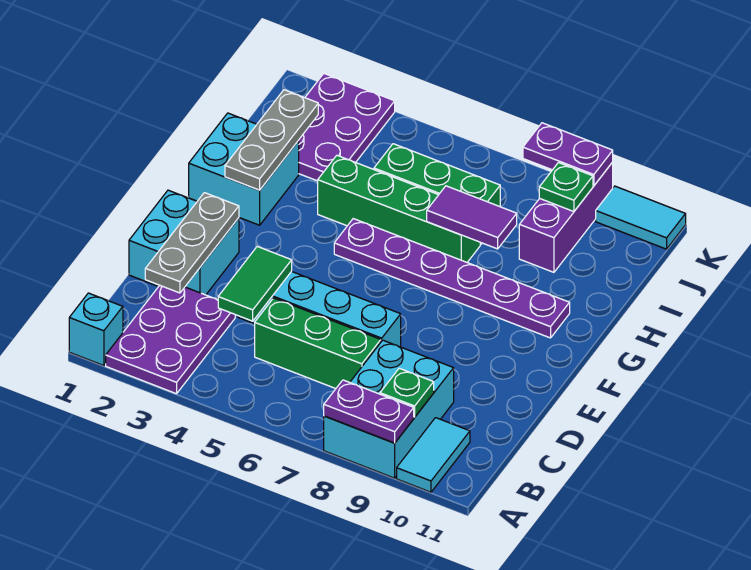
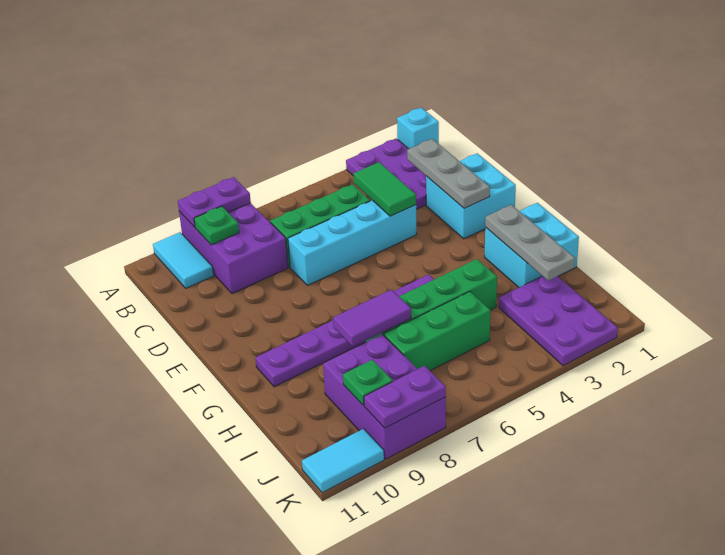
cyan brick A8:C9 level 1 -> purple brick A8:C9 level 1
purple brick I9:K9 level 1 -> purple brick I8:K9 level 1

